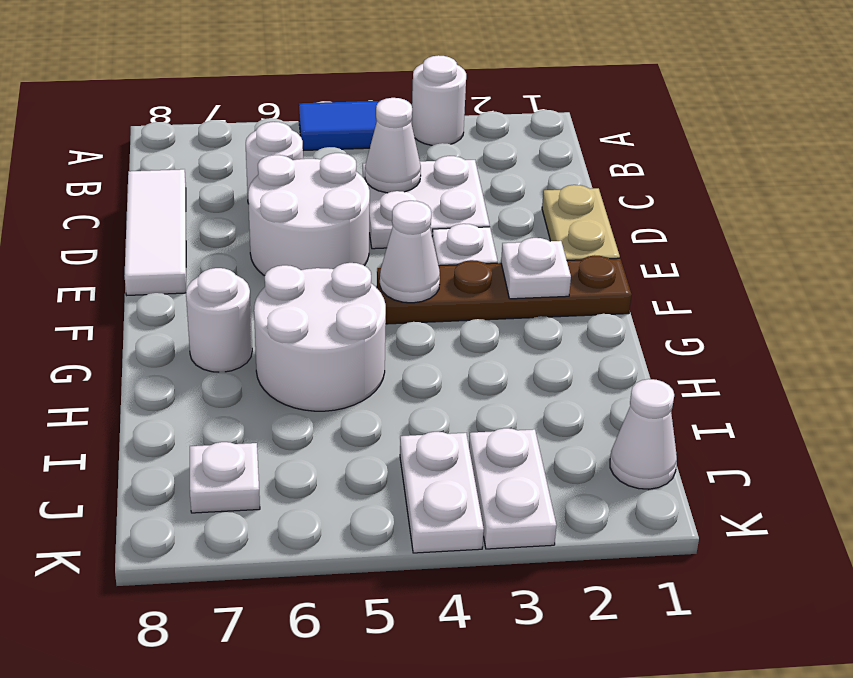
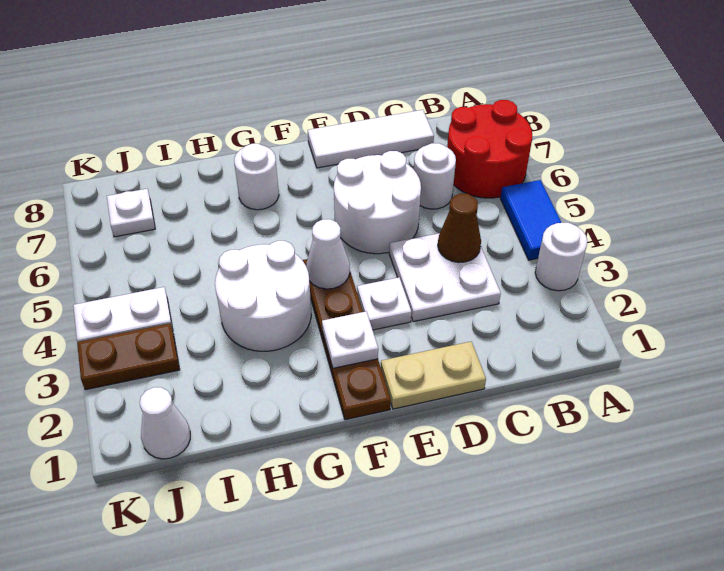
none -> red round brick A6:B7 level 1
white cone C4 level 2 -> brown cone C4 level 2
white round brick G5:H6 level 1 -> white round brick G3:H4 level 1
white plate J3:K3 level 1 -> brown plate J3:K3 level 1

